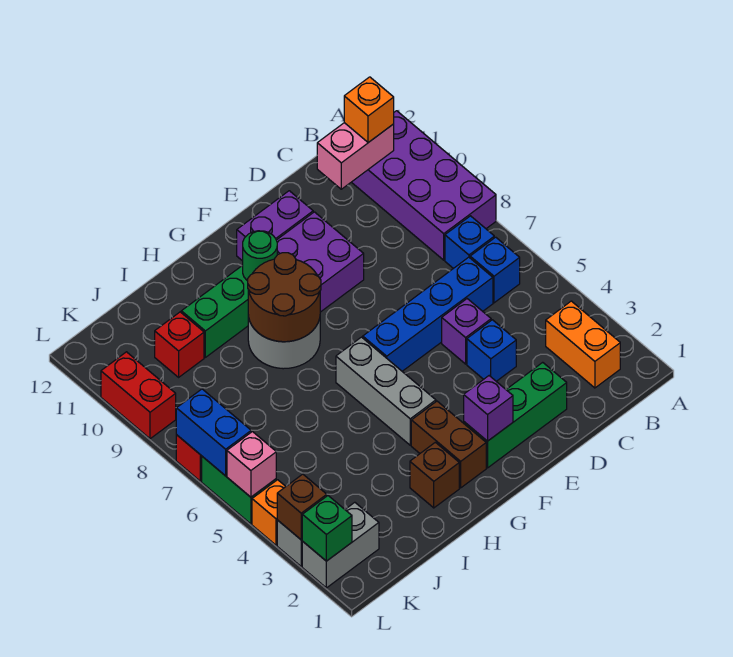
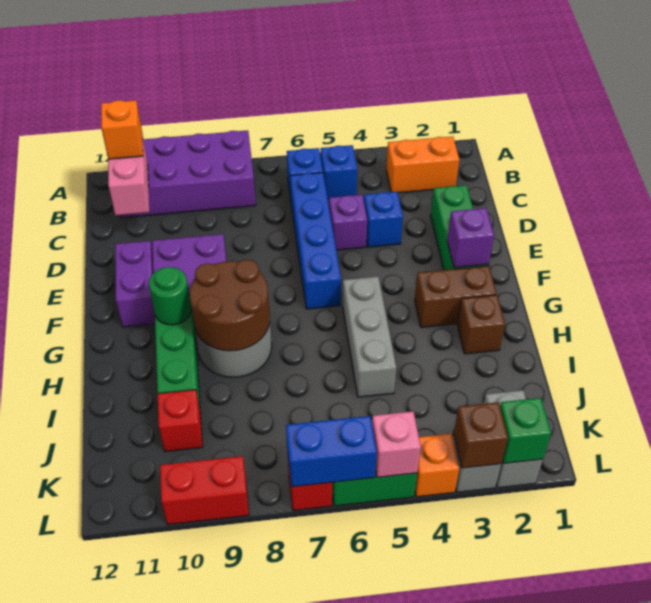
blue brick B7 level 1 -> blue brick B5 level 1
grey brick G4:G6 level 1 -> grey brick G5:I5 level 1

